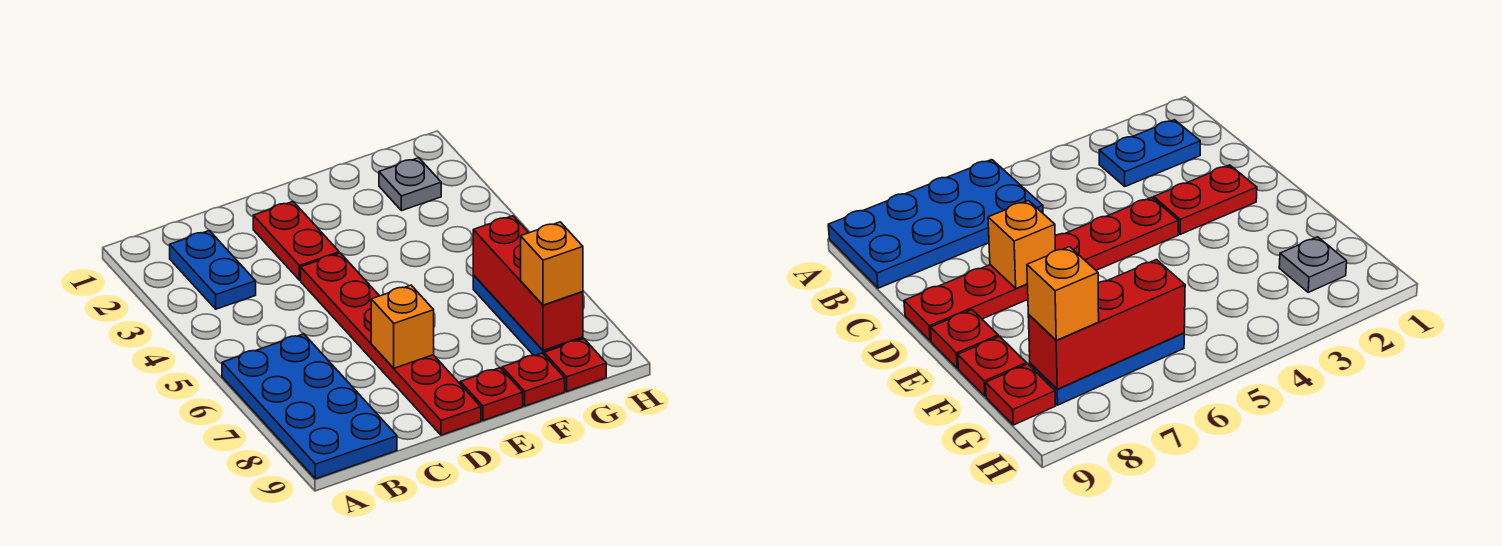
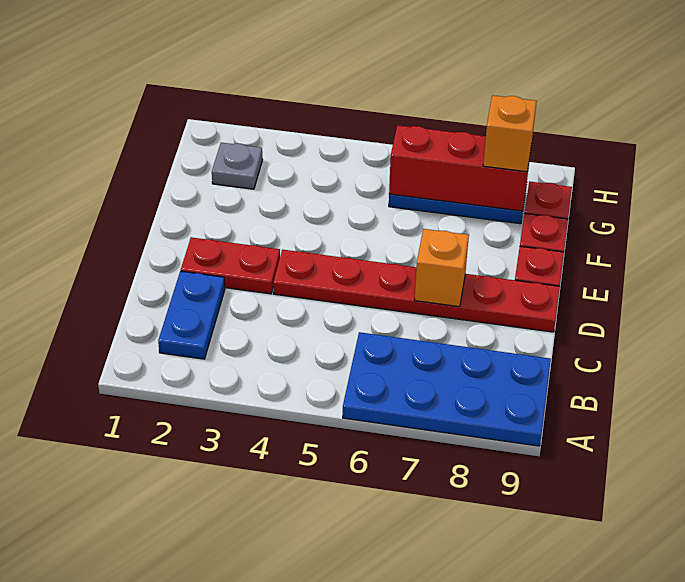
blue plate B2:B3 level 1 -> blue plate B2:C2 level 1

